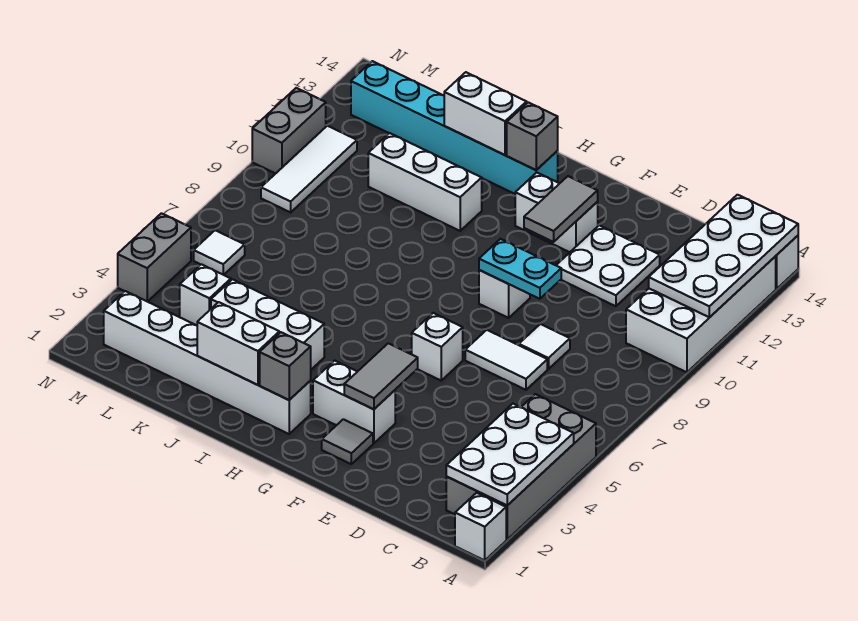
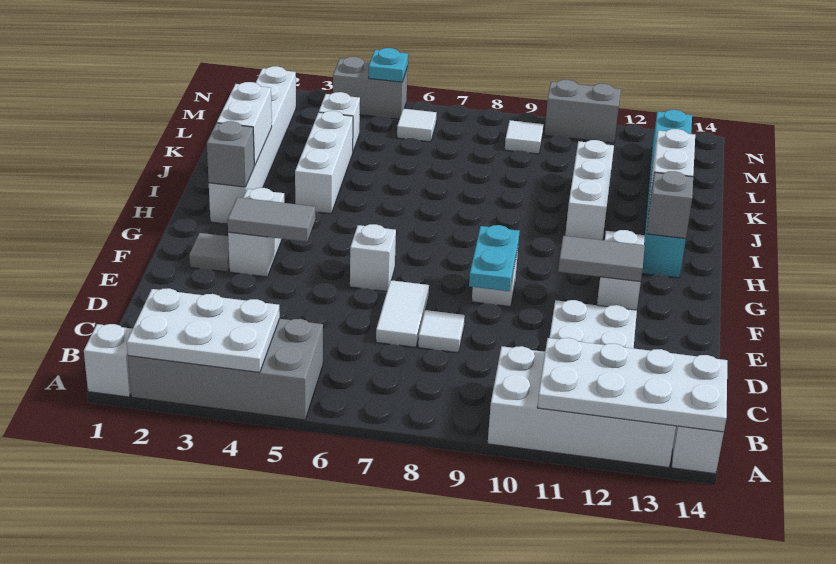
white tile M9:M11 level 1 -> white tile M9 level 1
none -> cyan plate N5 level 2

